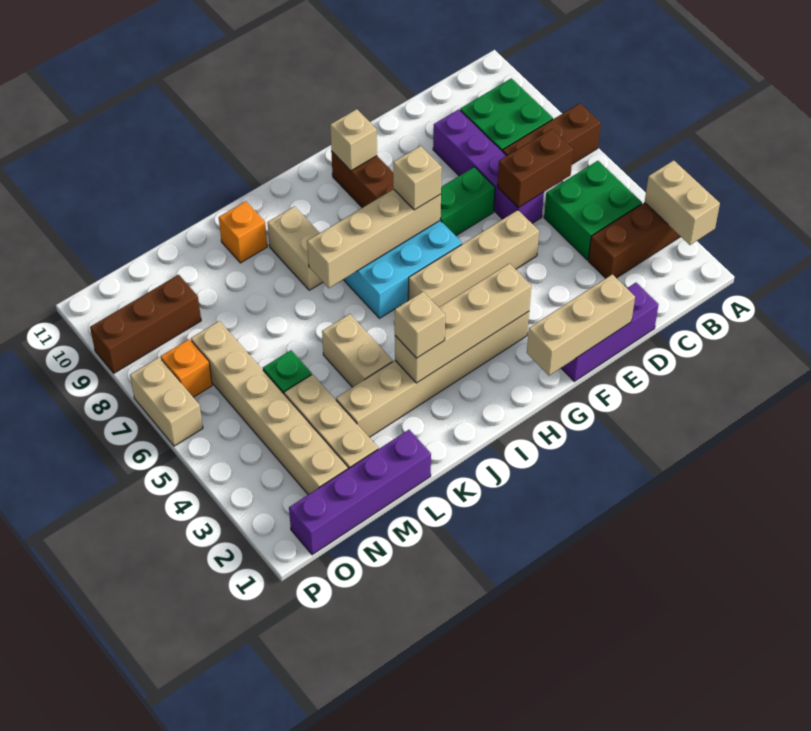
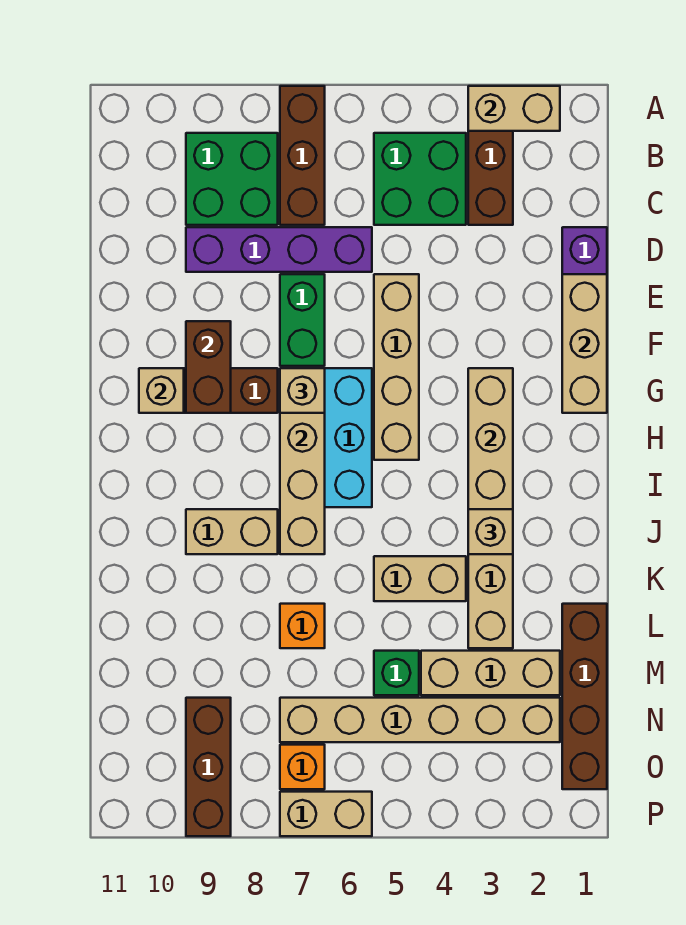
brown brick C6:D6 level 2 -> brown brick F9:G9 level 2
orange brick K10 level 1 -> orange brick L7 level 1
purple brick L1:O1 level 1 -> brown brick L1:O1 level 1

